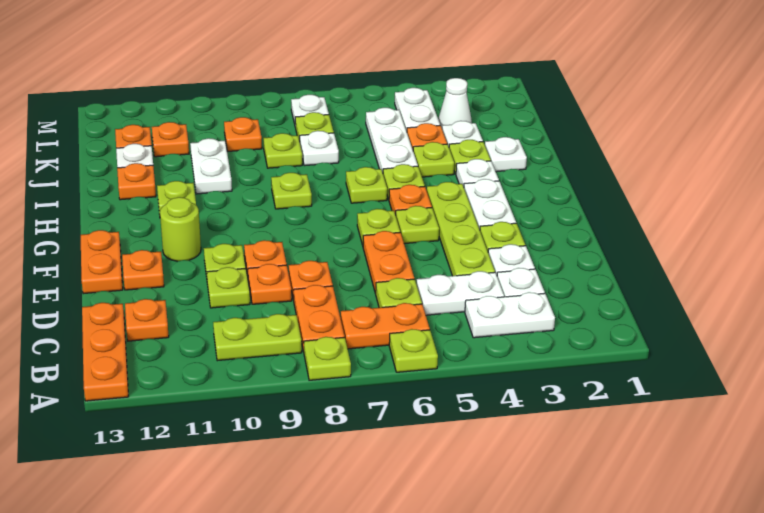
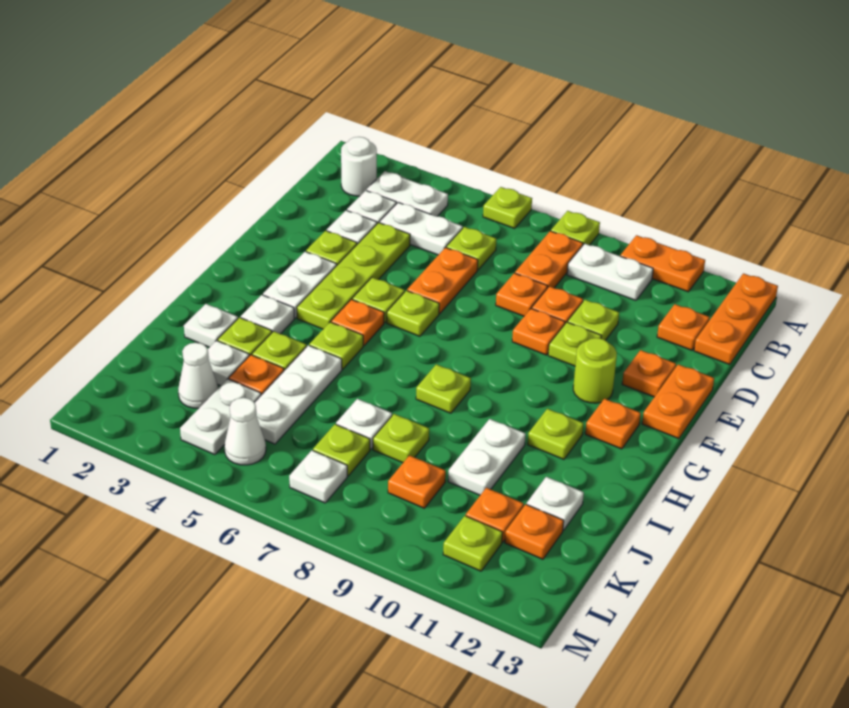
none -> white round brick B2 level 1
orange plate B6:B7 level 1 -> orange plate A10:A11 level 1
lime plate B9:B10 level 1 -> white plate B9:B10 level 1
lime plate H6 level 1 -> lime plate L11 level 1
orange plate I12 level 1 -> orange plate G12 level 1
none -> white cone L5 level 1

